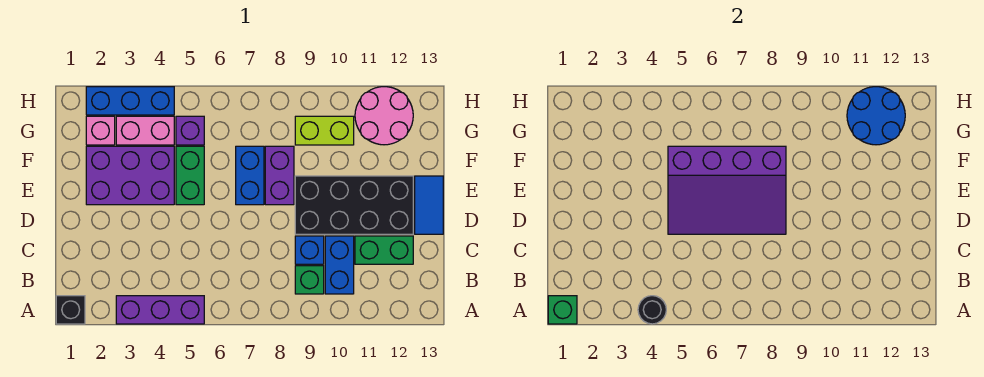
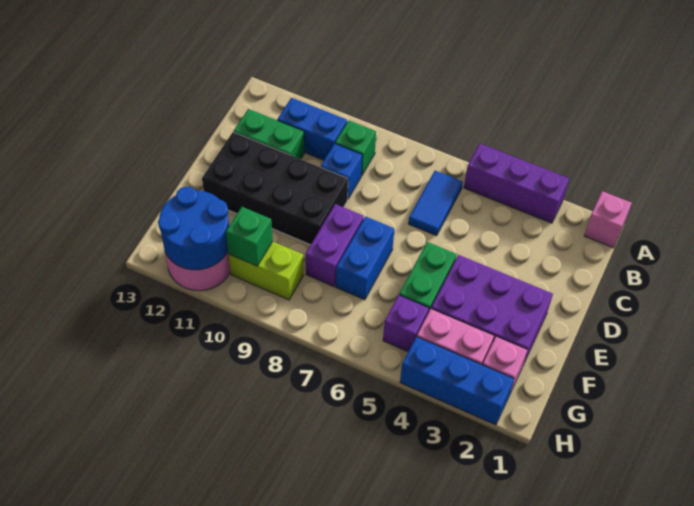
black brick A1 level 1 -> pink brick A1 level 1
green brick A1 level 2 -> green brick G10 level 2
black round brick A4 level 2 -> none
blue brick B10:C10 level 1 -> blue brick B10:B11 level 1
purple slope D5:F8 level 2 top F -> none
blue tile D13:E13 level 1 -> blue tile B6:C6 level 1

